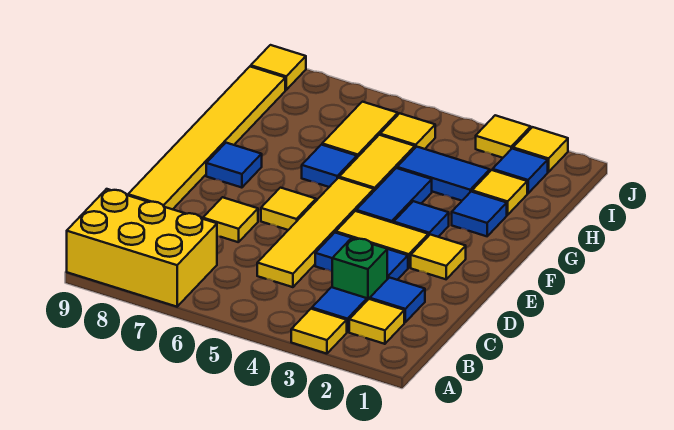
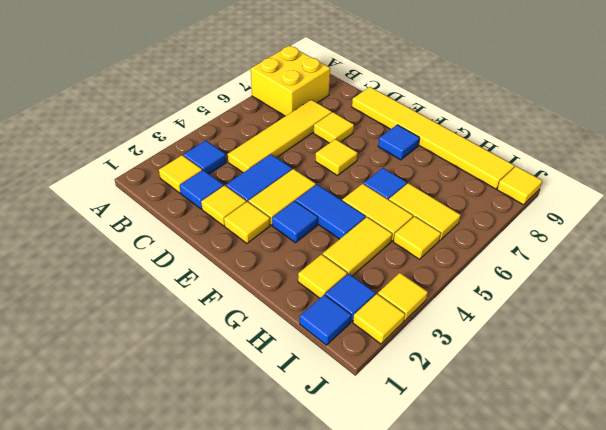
yellow tile A3 level 1 -> yellow tile D2 level 1
yellow brick A7:B9 level 1 -> yellow brick A7:B8 level 1
green brick C3 level 1 -> none
yellow tile C5:F5 level 1 -> yellow tile C4:C7 level 1
blue tile G2 level 1 -> blue tile I1 level 1
blue tile H3:H4 level 1 -> yellow tile H3:H4 level 1

